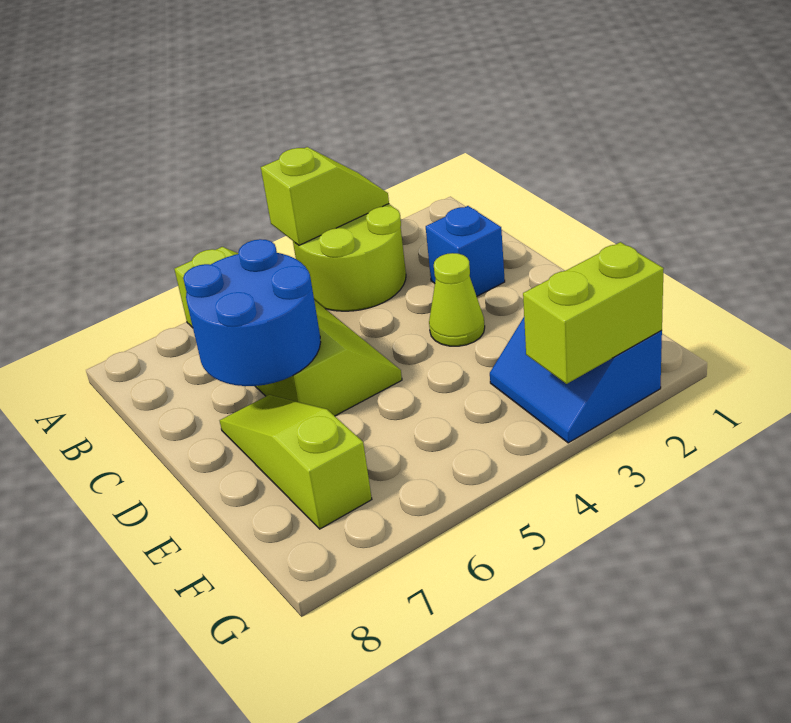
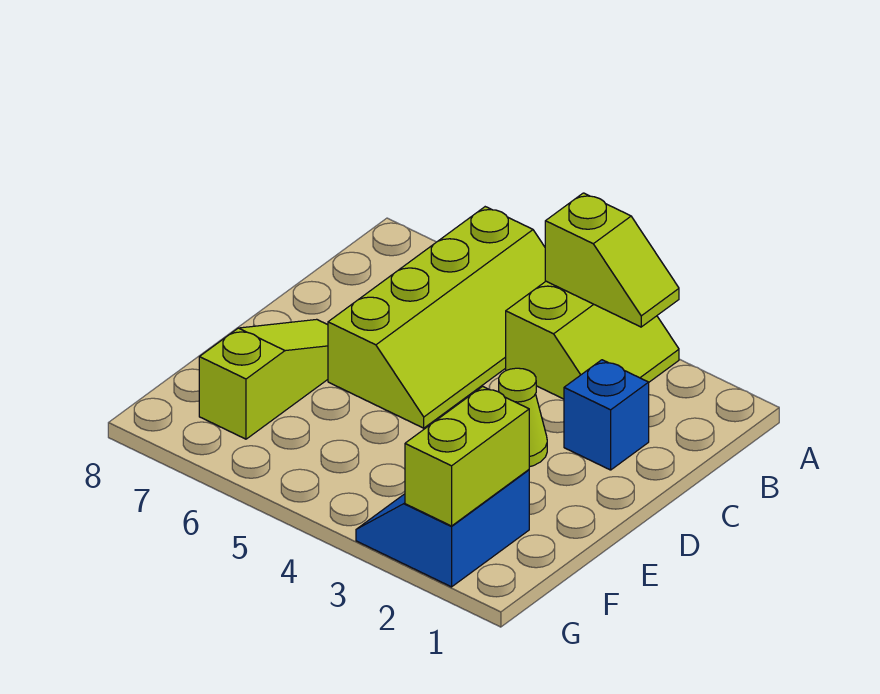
lime round brick A3:B4 level 1 -> lime slope A3:B4 level 1 top 4
blue round brick C6:D7 level 2 -> none
lime brick G2:G3 level 2 -> lime brick F2:G2 level 2

